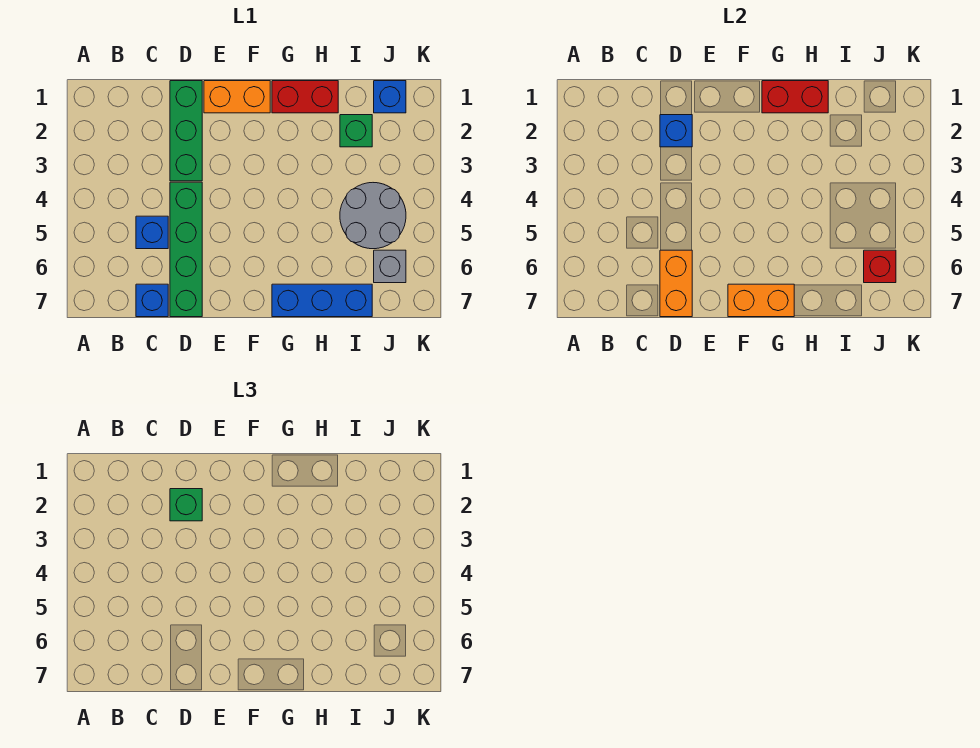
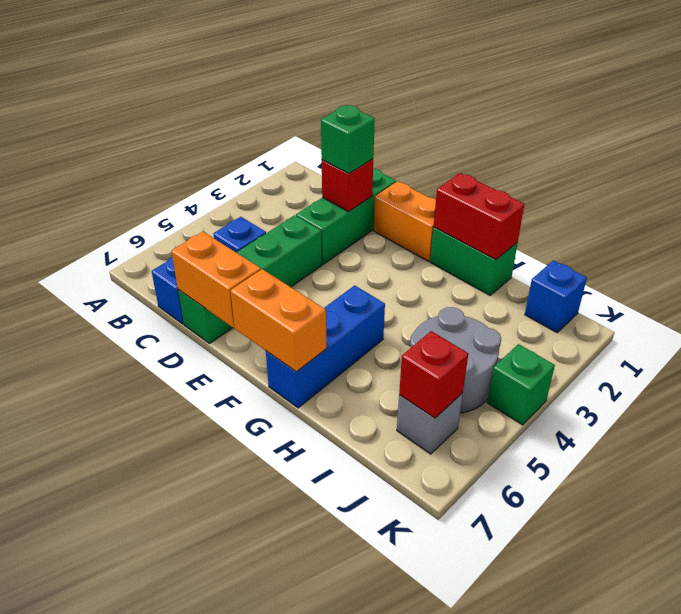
blue brick D2 level 2 -> red brick D2 level 2
orange brick D6:D7 level 2 -> orange brick D7:E7 level 2
red brick G1:H1 level 1 -> green brick G1:H1 level 1
blue brick G7:I7 level 1 -> blue brick G5:G7 level 1
green brick I2 level 1 -> green brick K4 level 1

